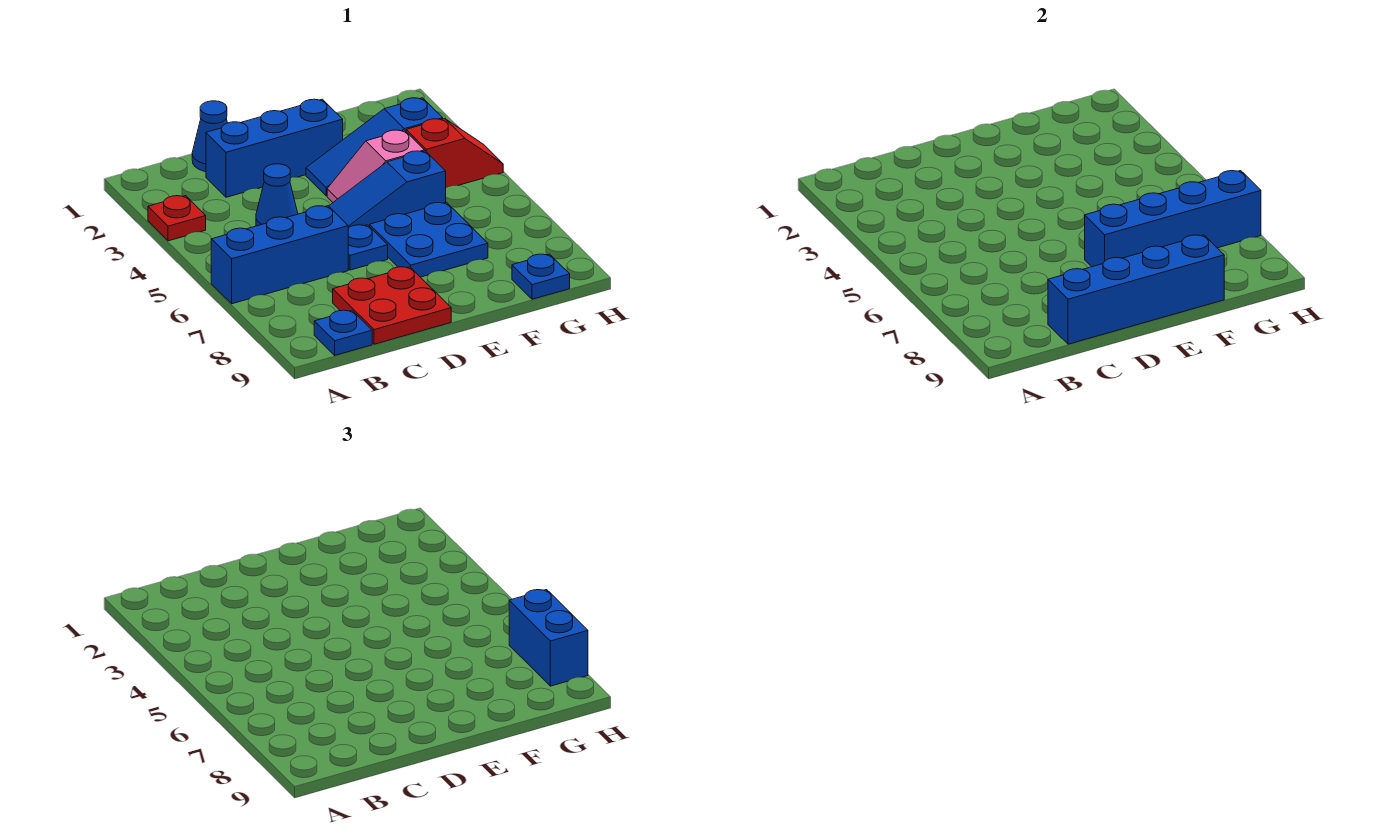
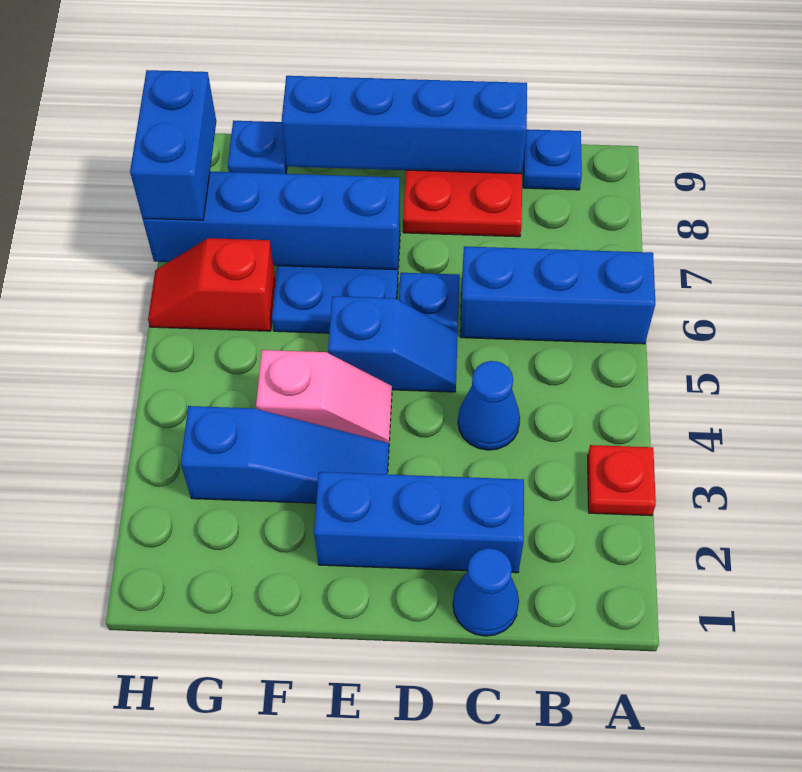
blue slope D5:F5 level 1 top F -> blue slope D5:E5 level 1 top E
red slope G4:H4 level 1 top G -> red slope G6:H6 level 1 top G

